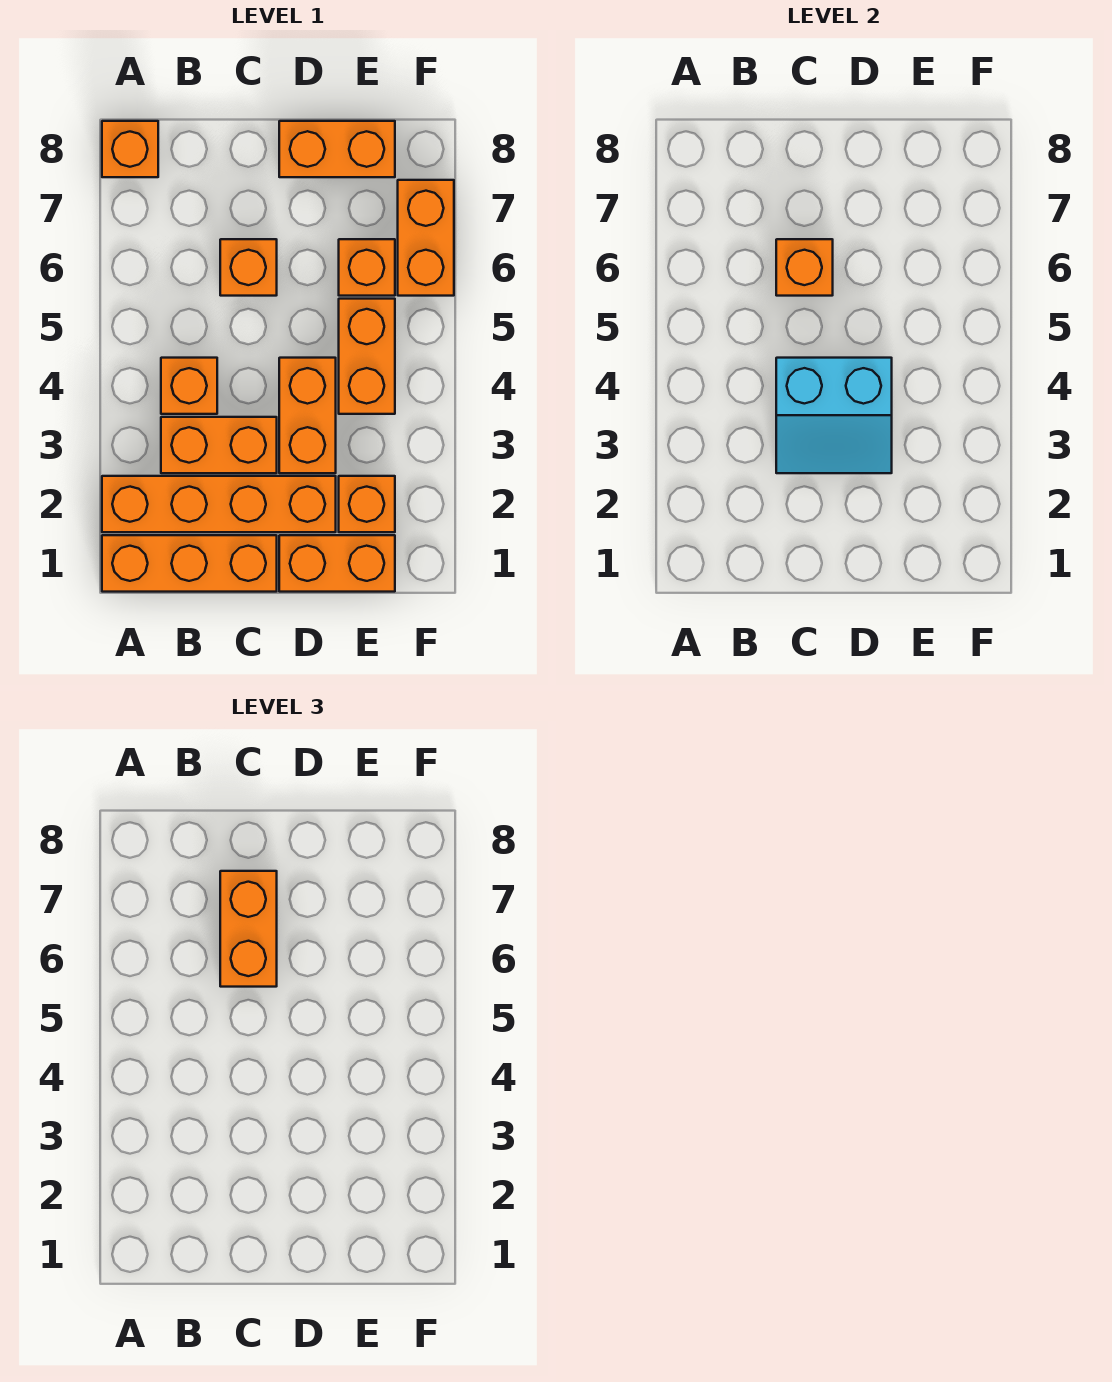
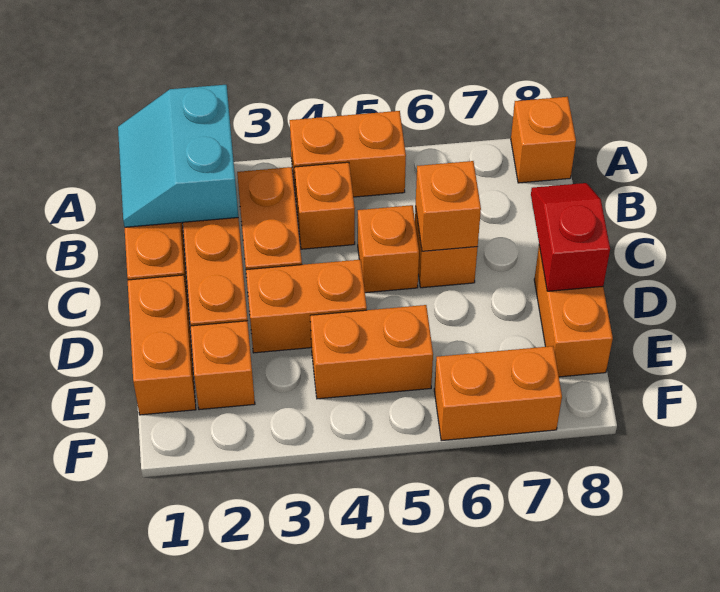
cyan slope C3:D4 level 2 top 4 -> cyan slope A1:B2 level 2 top 2
orange brick C6:C7 level 3 -> orange brick A4:A5 level 1
none -> red slope C8:D8 level 2 top D
orange brick E6 level 1 -> orange brick C5 level 1

